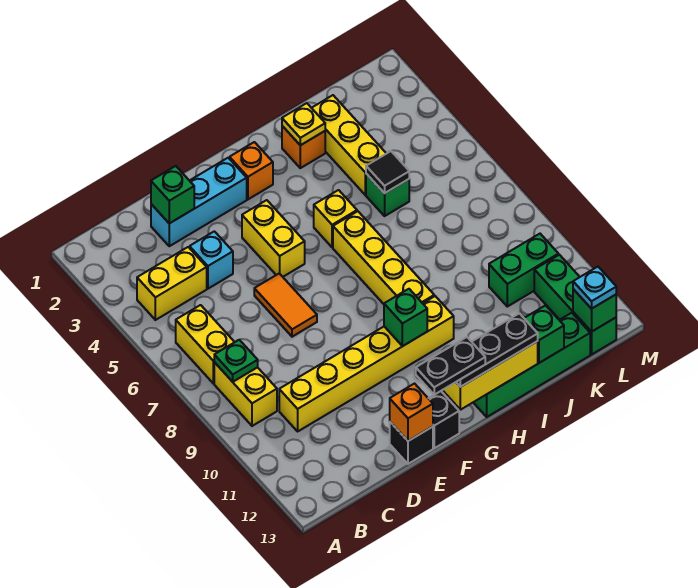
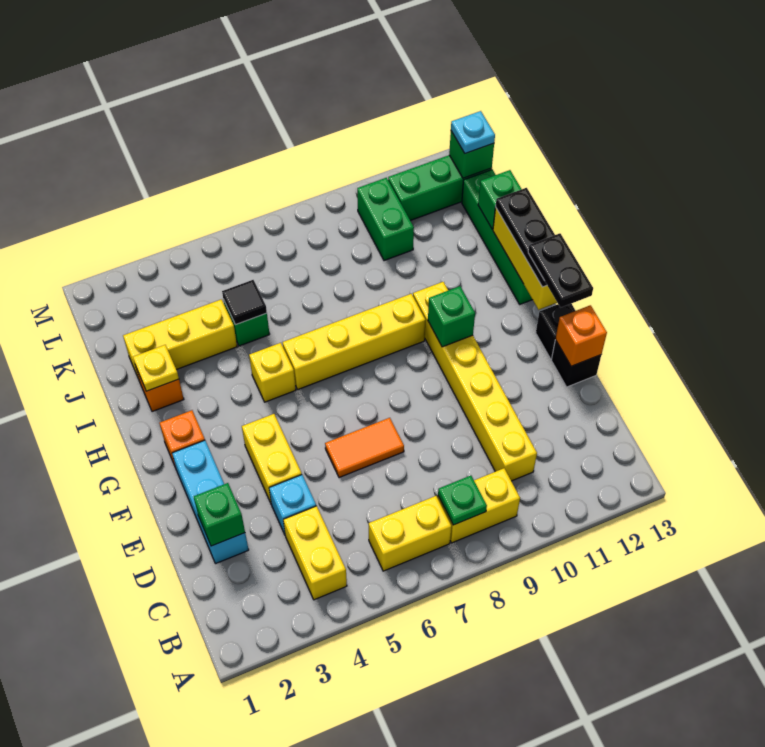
yellow brick F4:F5 level 1 -> yellow brick E4:F4 level 1

